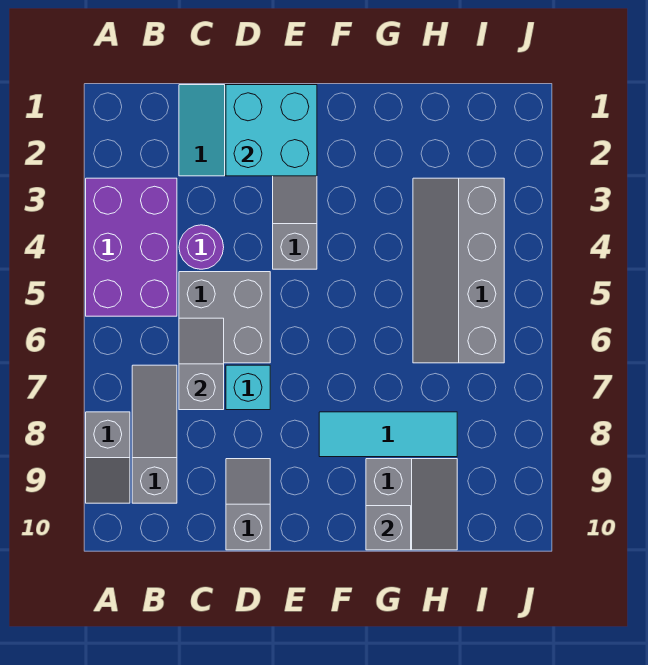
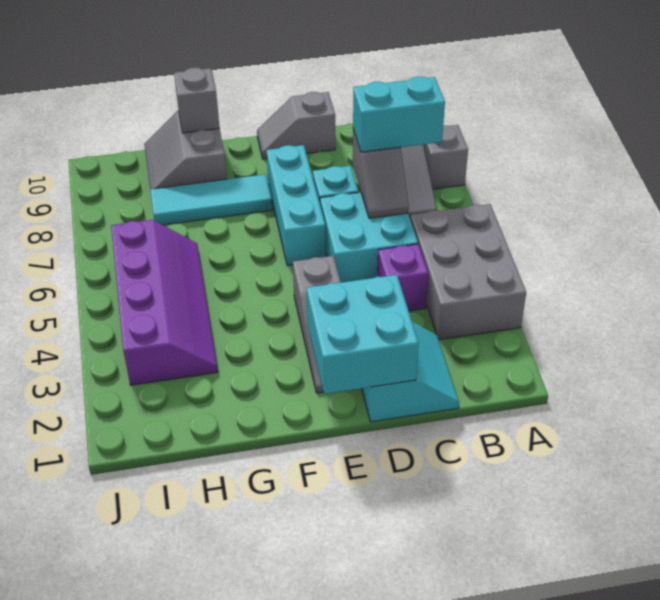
purple brick A3:B5 level 1 -> grey brick A3:B5 level 1
none -> cyan brick B7:C7 level 3
purple round brick C4 level 1 -> purple brick C4 level 1
grey brick C5:D6 level 1 -> cyan brick C5:D6 level 1
grey slope D9:D10 level 1 top 10 -> grey slope D10:E10 level 1 top D
none -> cyan brick E6:E8 level 1
grey slope H3:I6 level 1 top I -> purple slope H3:I6 level 1 top I

